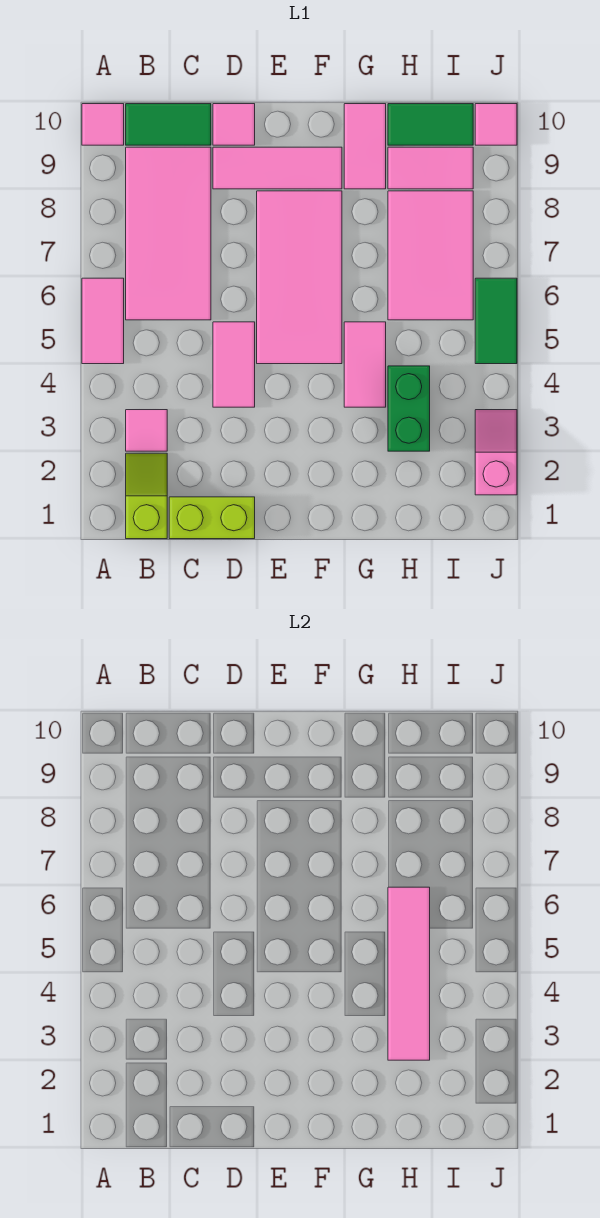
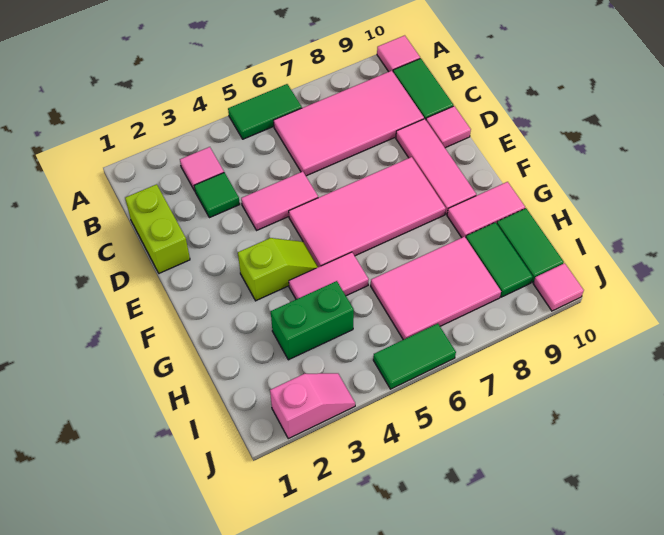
pink tile A5:A6 level 1 -> green tile A5:A6 level 1
lime slope B1:B2 level 1 top 1 -> lime slope F3:F4 level 1 top 3
none -> green tile C3 level 1
pink tile H3:H6 level 2 -> none
pink tile H9:I9 level 1 -> green tile H9:I9 level 1

